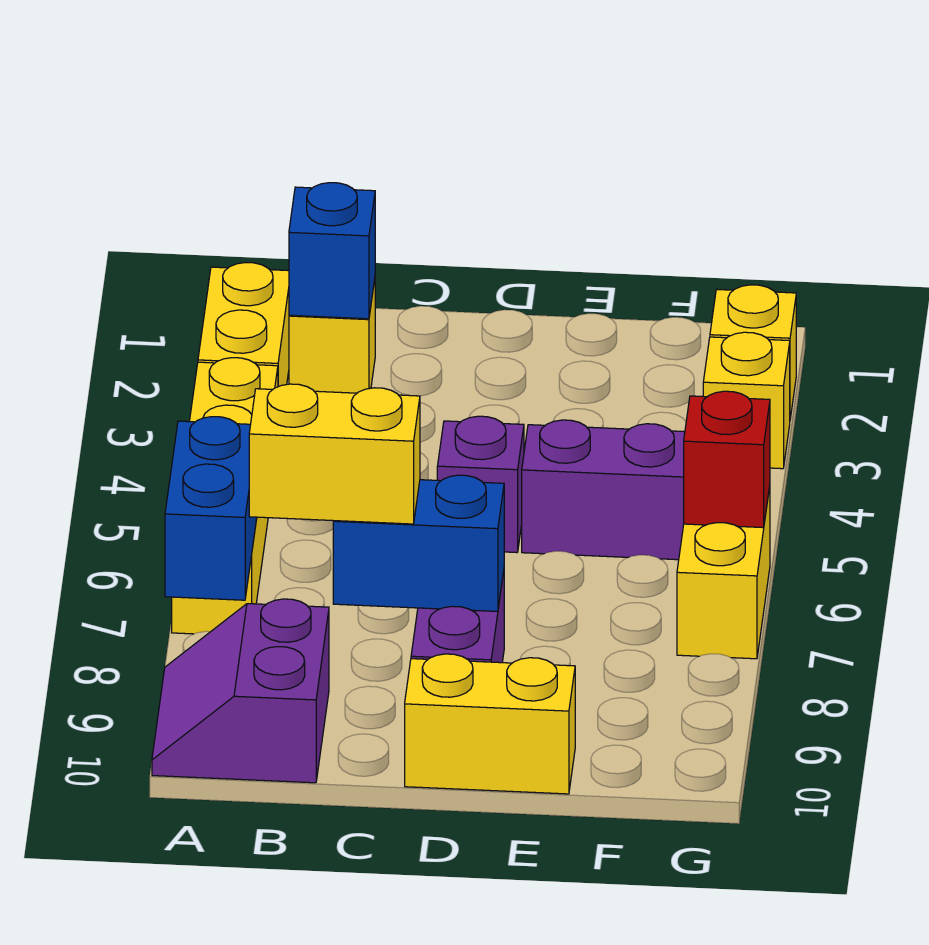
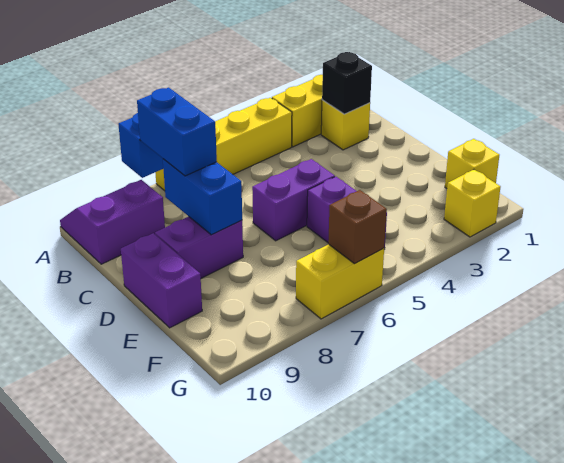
blue brick B2 level 2 -> black brick B2 level 2
yellow brick B8:C8 level 3 -> blue brick B8:C8 level 3
purple brick D5 level 1 -> purple brick D5:D6 level 1
yellow brick D10:E10 level 1 -> purple brick D10:E10 level 1
yellow brick G3 level 1 -> yellow brick F1 level 1
red brick G6 level 2 -> brown brick G6 level 2

